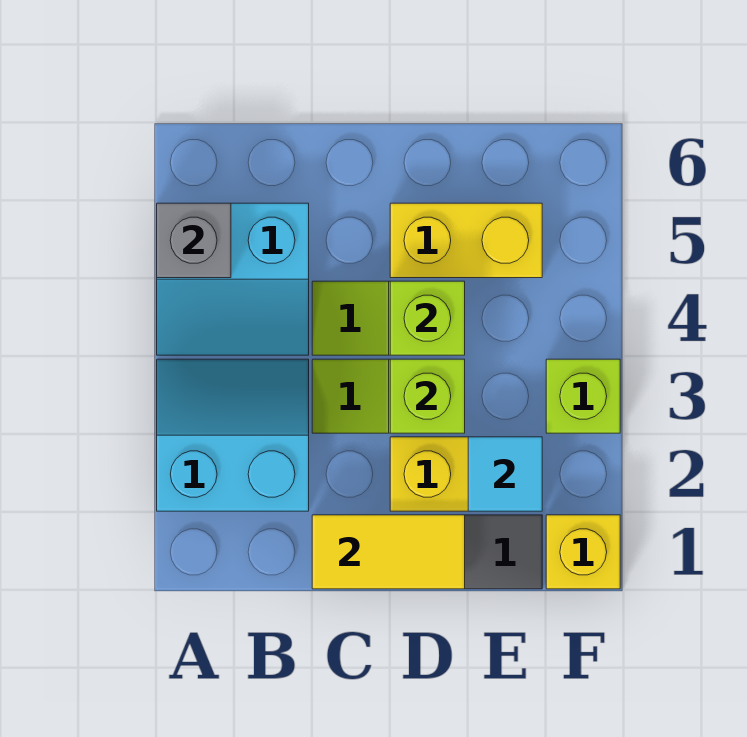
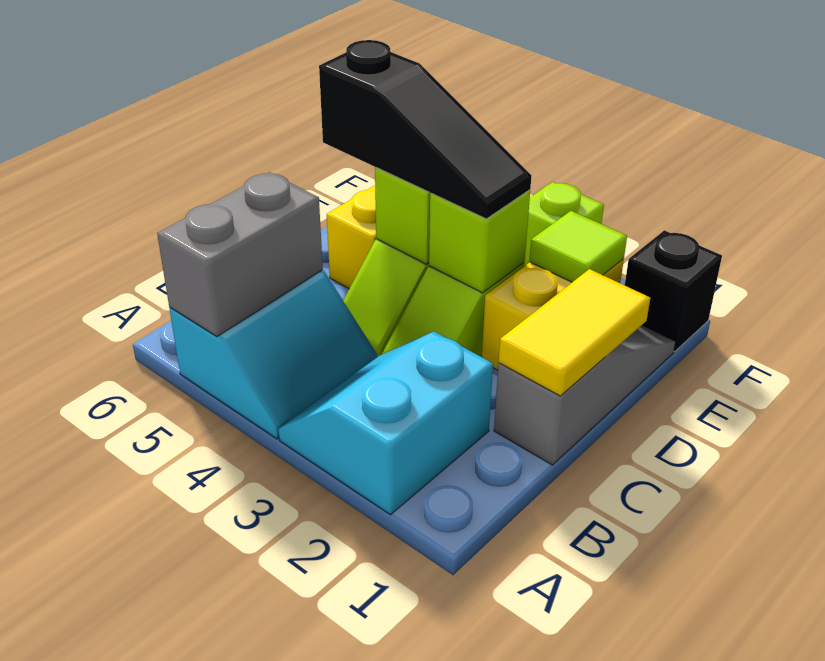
grey brick A5 level 2 -> grey brick A5:B5 level 2
none -> black slope D3:D5 level 3 top 5
cyan tile E2 level 2 -> lime tile E2 level 2
yellow brick F1 level 1 -> black brick F1 level 1

